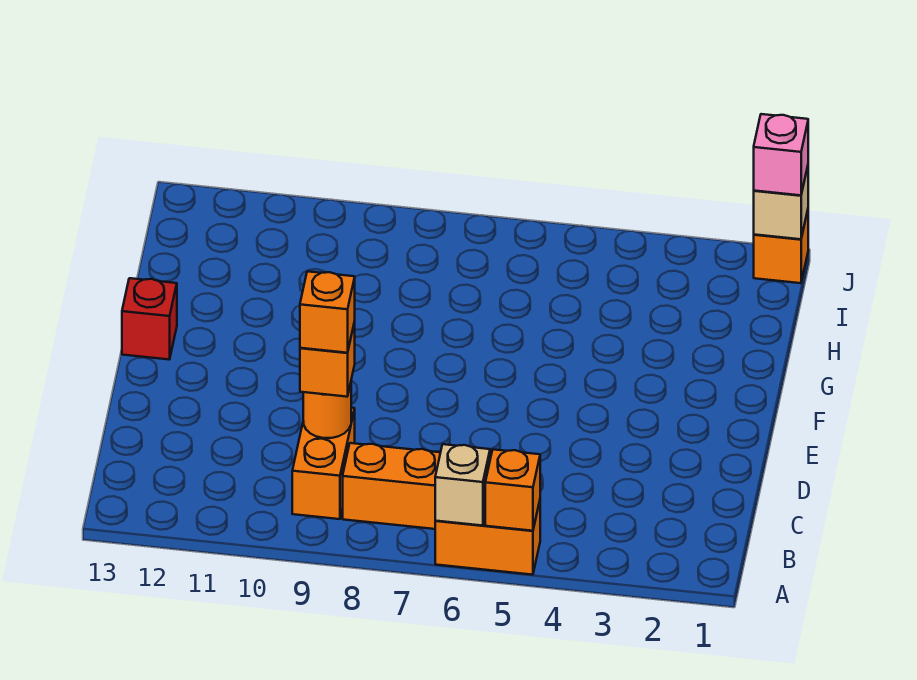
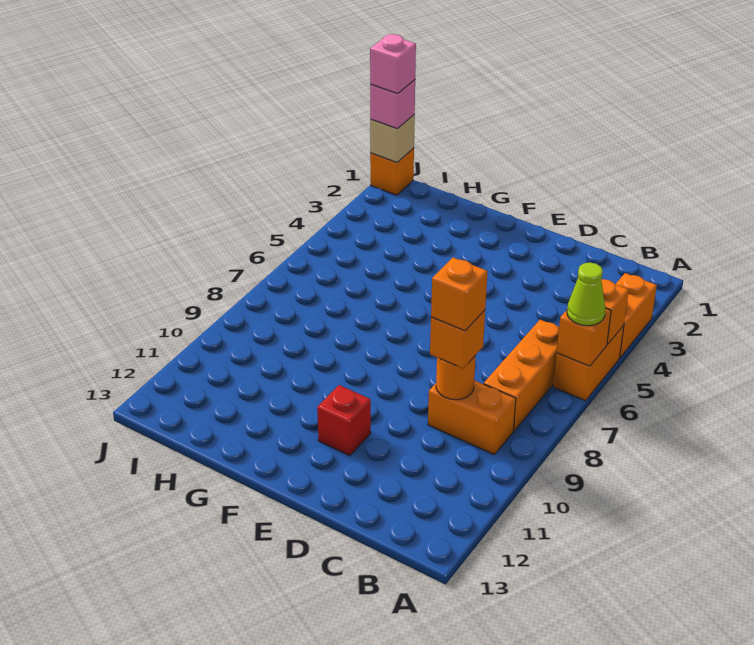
none -> orange brick A3:A4 level 1
tan brick A6 level 2 -> orange brick A6 level 2
none -> lime cone A6 level 3
red brick F13 level 1 -> red brick E11 level 1
none -> pink brick J1 level 4

